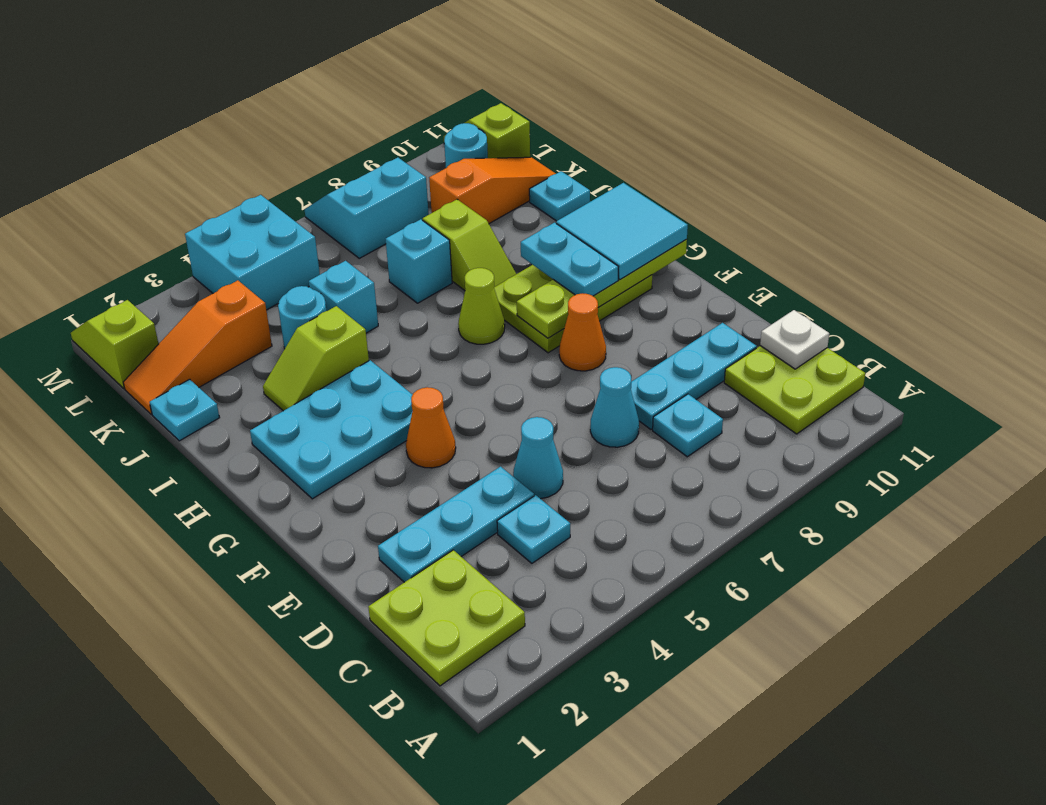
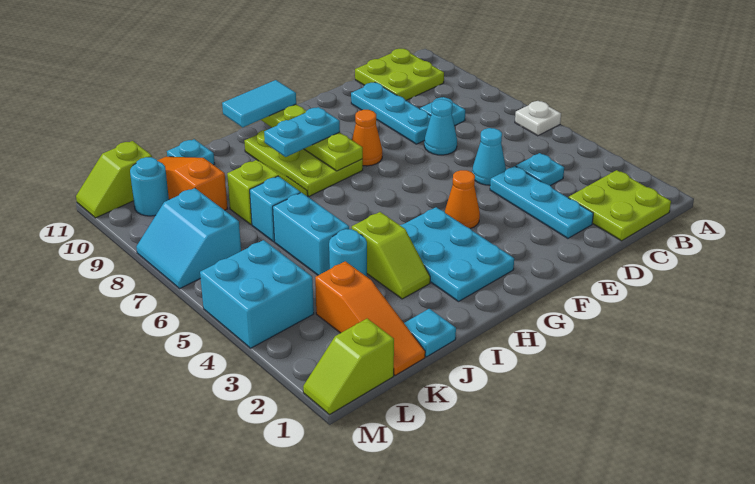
white plate C11 level 2 -> white plate A6 level 1
cyan tile G10:H11 level 3 -> cyan tile G11:H11 level 3
lime cone H7 level 1 -> none
cyan brick J5 level 1 -> cyan brick J5:J6 level 1

